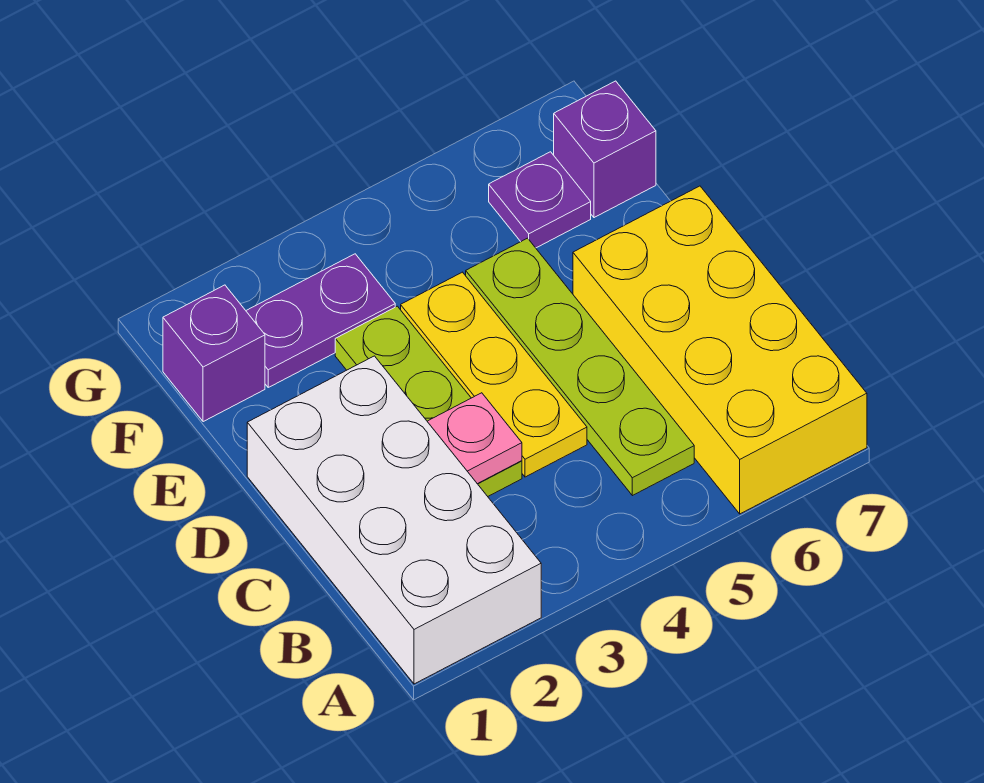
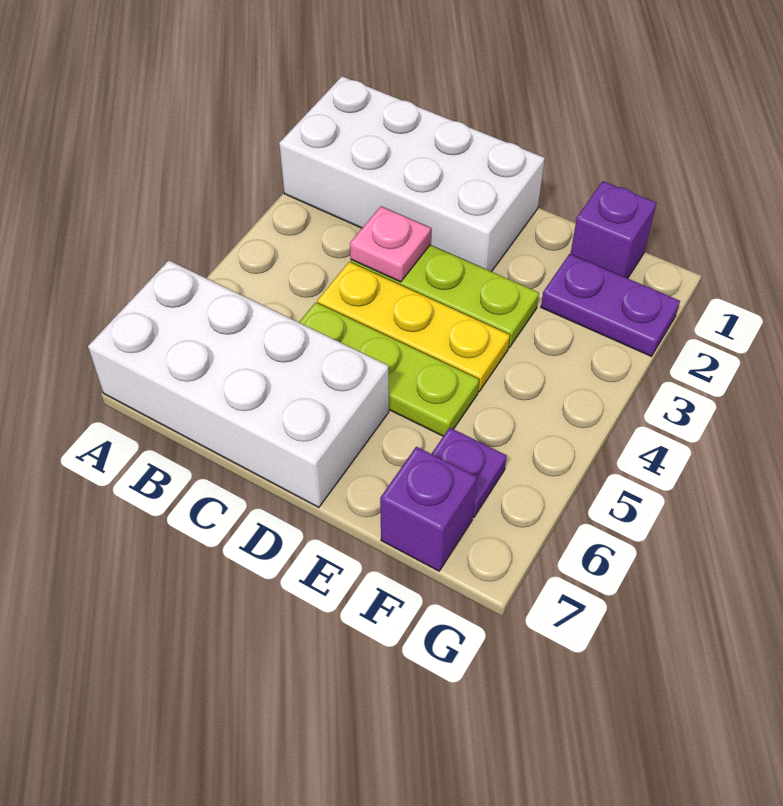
yellow brick A6:D7 level 1 -> white brick A6:D7 level 1
lime plate B5:E5 level 1 -> lime plate C5:E5 level 1
purple plate F2:F3 level 1 -> purple plate F2:G2 level 1

